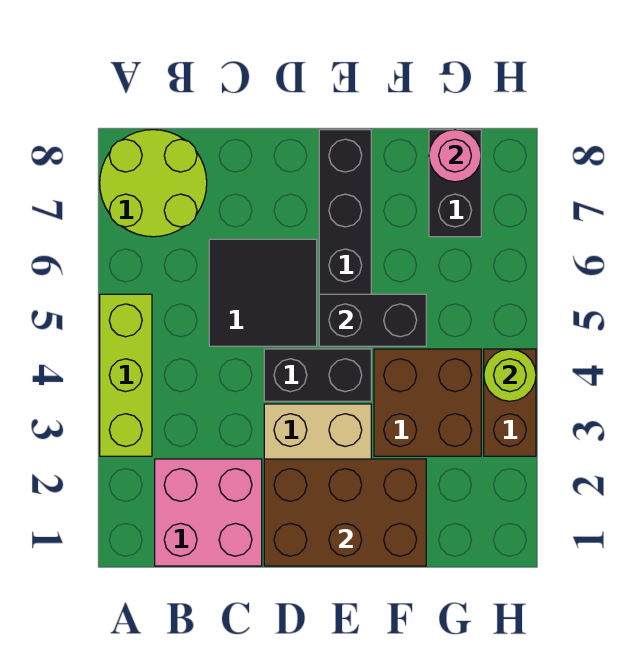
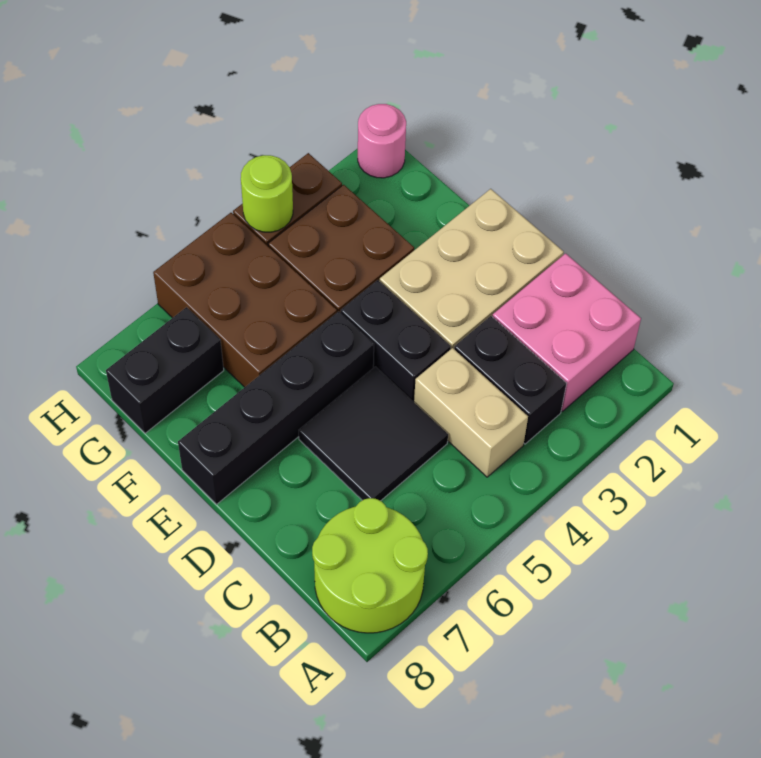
lime brick A3:A5 level 1 -> none
none -> tan brick B4:C4 level 1
brown brick D1:F2 level 2 -> brown brick F5:H6 level 1
black brick E5:F5 level 2 -> black brick B3:C3 level 1
pink round brick G8 level 2 -> pink round brick H1 level 1

